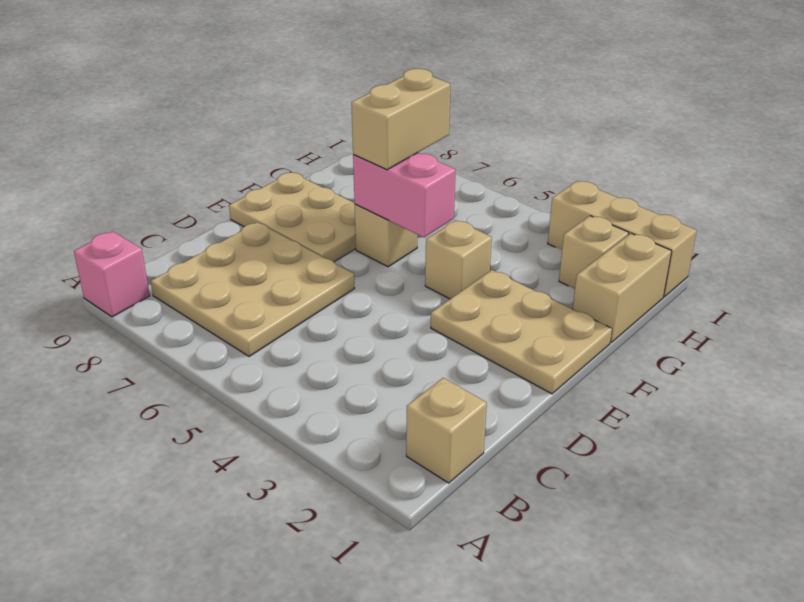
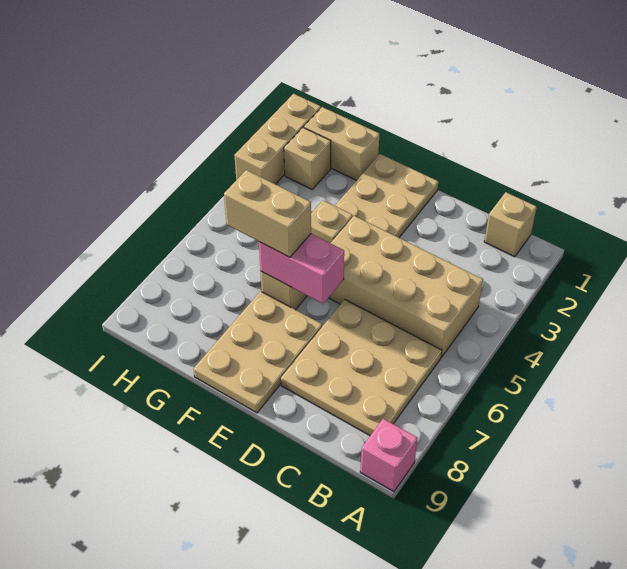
none -> tan brick B4:E5 level 1
pink brick F5:F6 level 2 -> pink brick E6:F6 level 2

